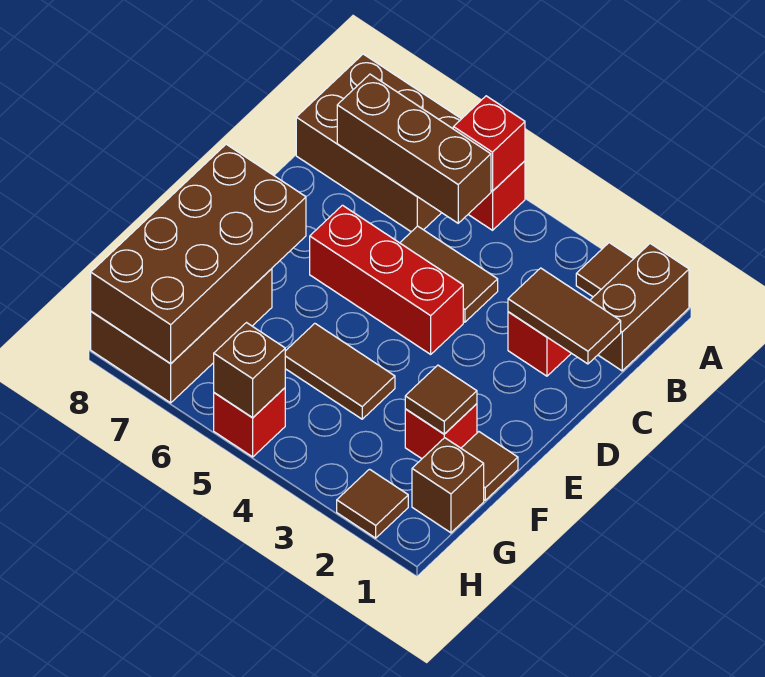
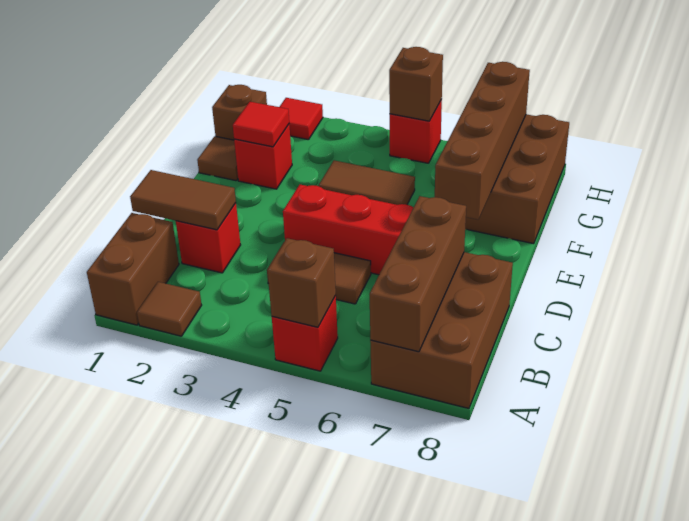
red brick A5 level 2 -> brown brick A5 level 2
brown brick A6:B8 level 1 -> brown brick A7:C8 level 1
brown brick B5:B7 level 2 -> brown brick A7:C7 level 2
brown brick E7:H8 level 2 -> brown brick E7:H7 level 2
brown tile F2 level 2 -> red tile F2 level 2
brown tile H2 level 1 -> red tile H2 level 1

